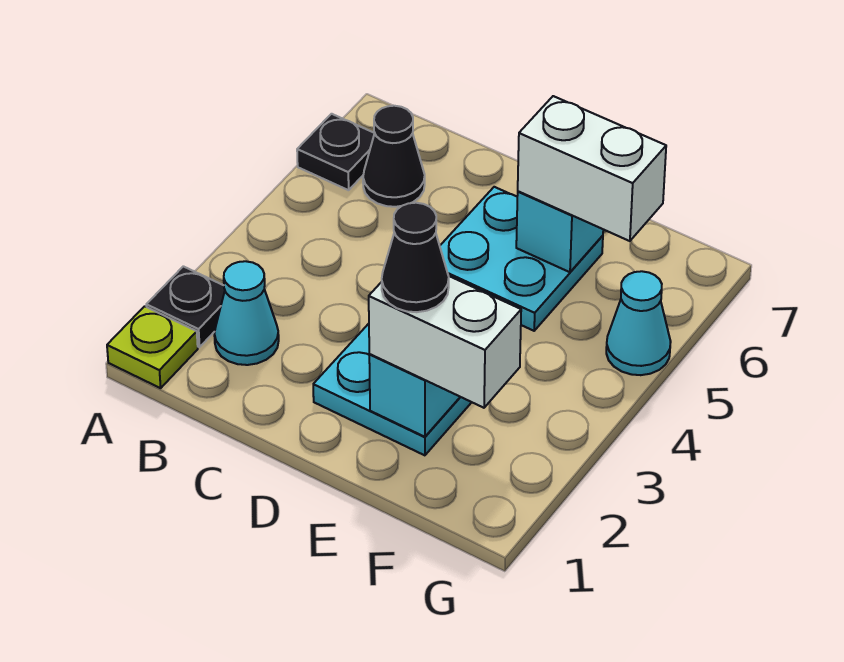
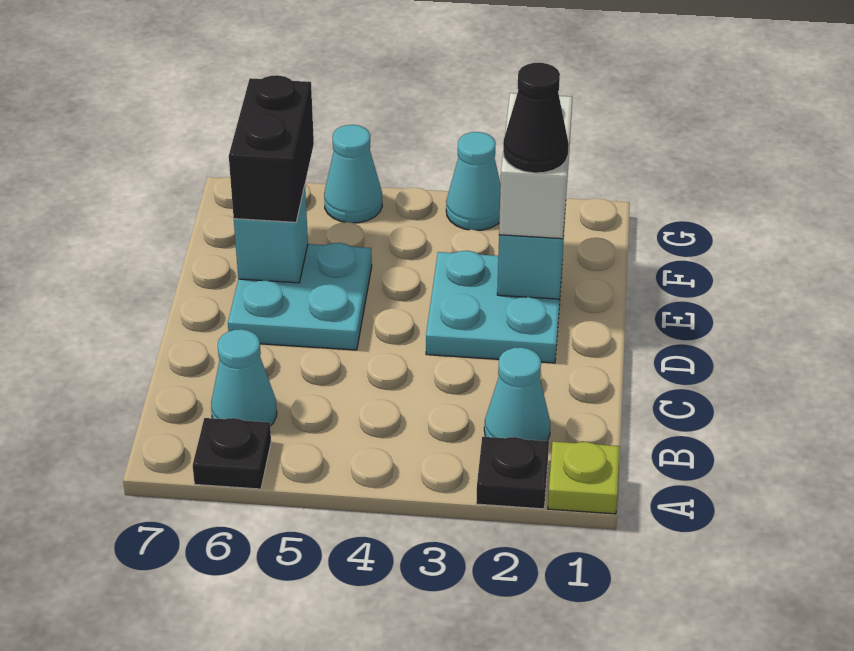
black cone B6 level 1 -> cyan cone B6 level 1
white brick E6:F6 level 3 -> black brick E6:F6 level 3
none -> cyan cone G3 level 1

